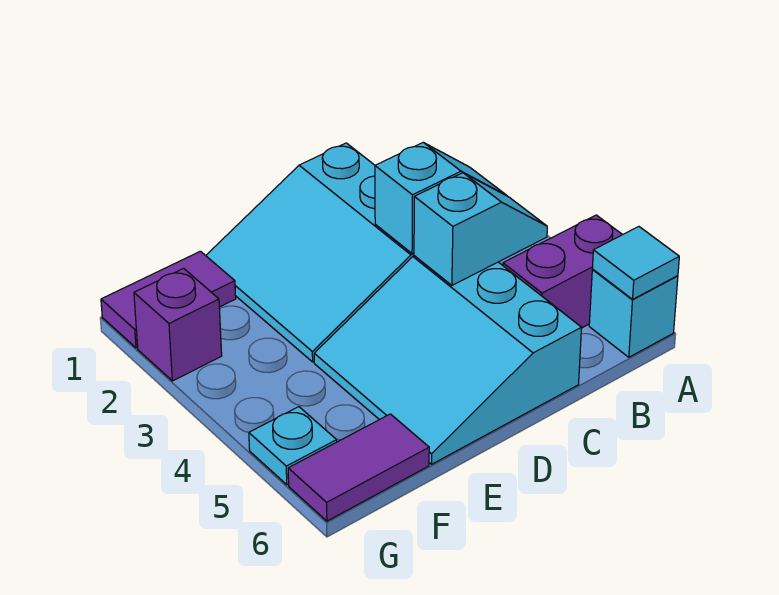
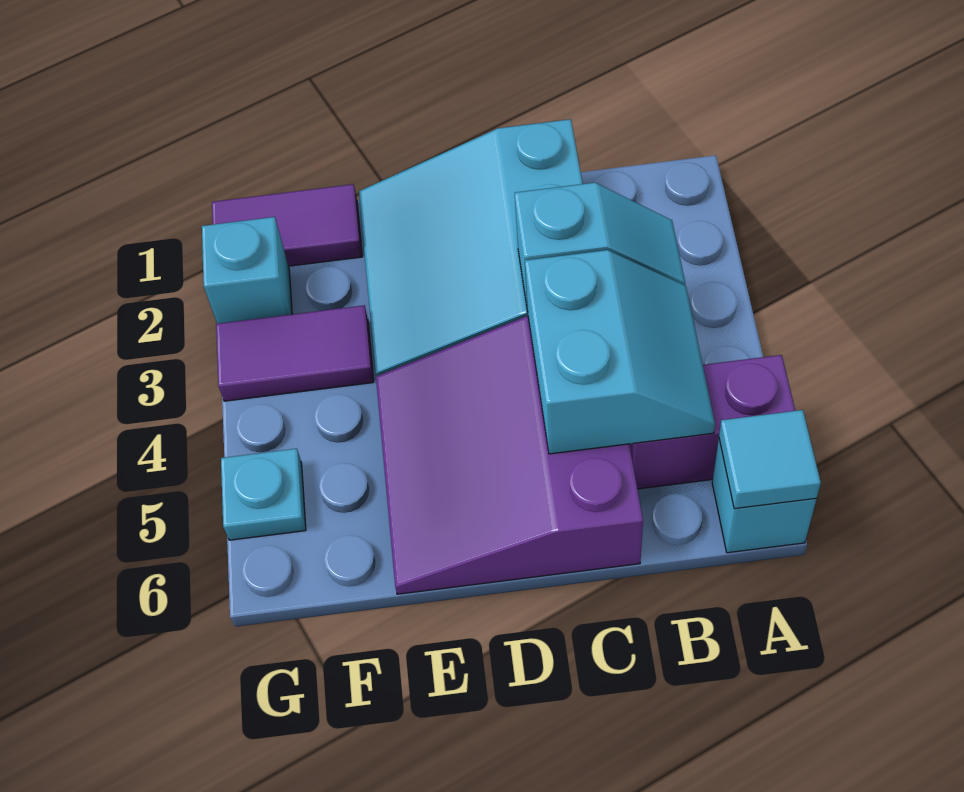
cyan slope B4:C4 level 2 top C -> cyan slope B4:C5 level 2 top C
cyan slope C4:E6 level 1 top C -> purple slope C4:E6 level 1 top C
purple tile F6:G6 level 1 -> purple tile F3:G3 level 1
purple brick G2 level 1 -> cyan brick G2 level 1

